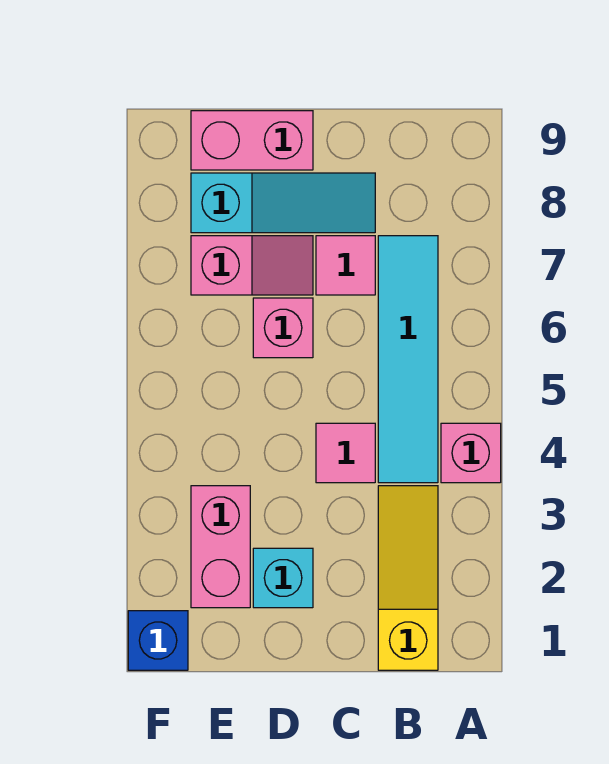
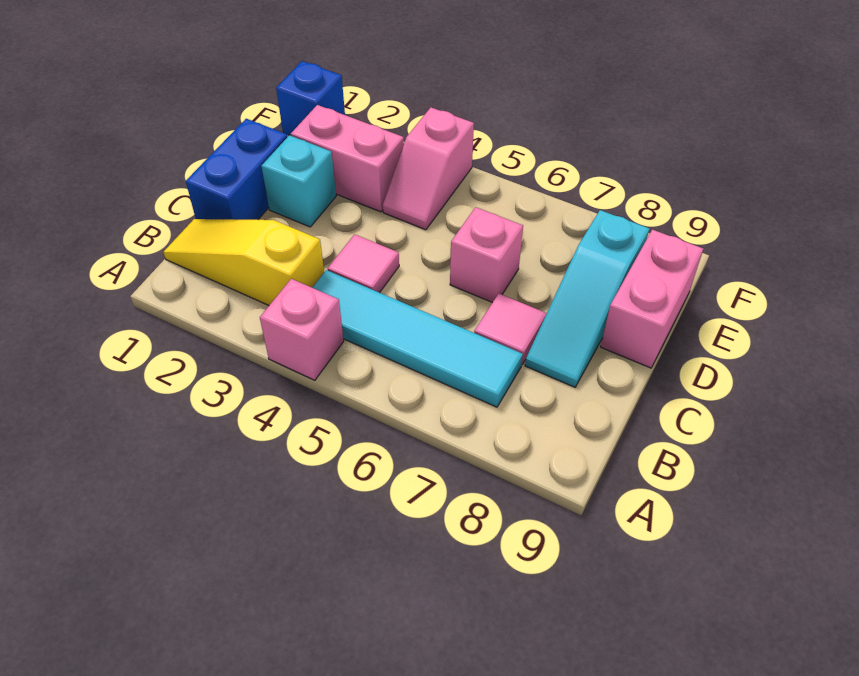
yellow slope B1:B3 level 1 top 1 -> yellow slope B1:B3 level 1 top 3
none -> blue brick C1:D1 level 1
pink slope D7:E7 level 1 top E -> pink slope E4:F4 level 1 top F

